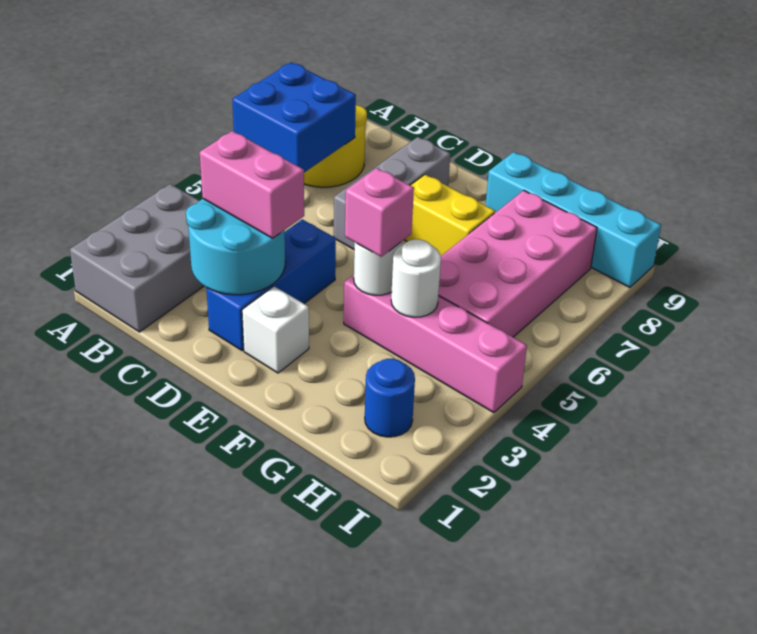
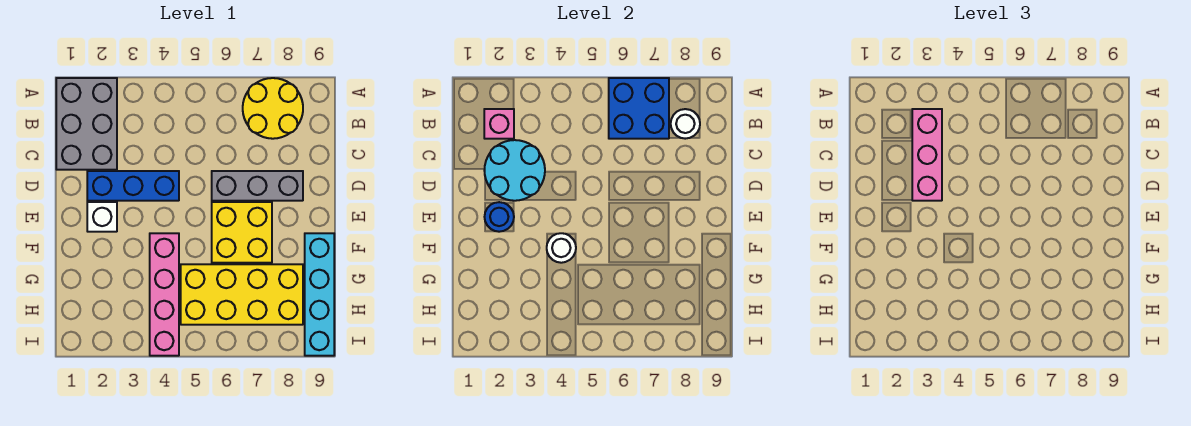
grey brick A1:B3 level 1 -> grey brick A1:C2 level 1
pink brick C3:D3 level 3 -> pink brick B3:D3 level 3
yellow brick E7:F7 level 1 -> yellow brick E6:F7 level 1
pink brick F4 level 3 -> pink brick B2 level 2
white round brick G4 level 2 -> white round brick B8 level 2
pink brick G5:H8 level 1 -> yellow brick G5:H8 level 1
blue round brick H2 level 1 -> blue round brick E2 level 2

